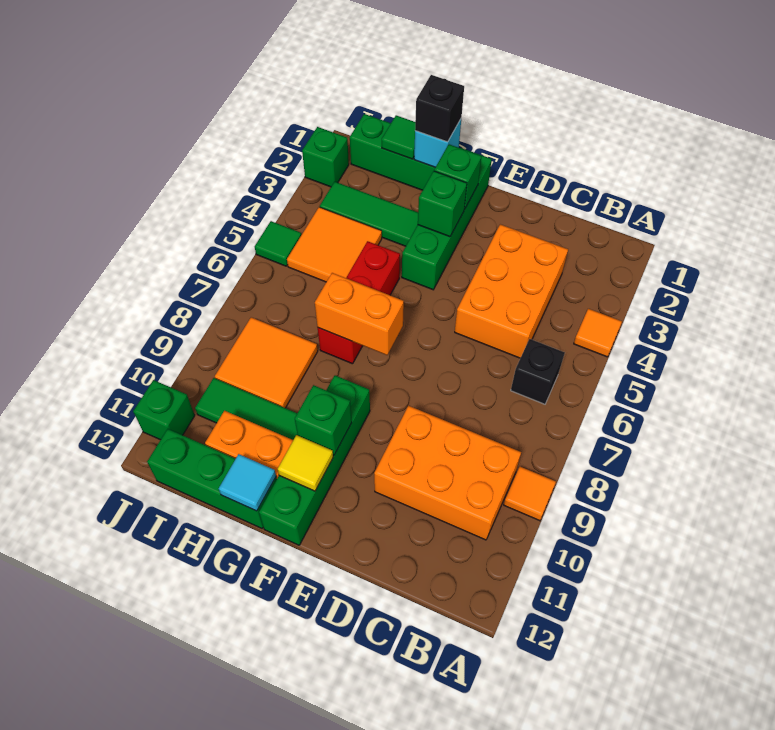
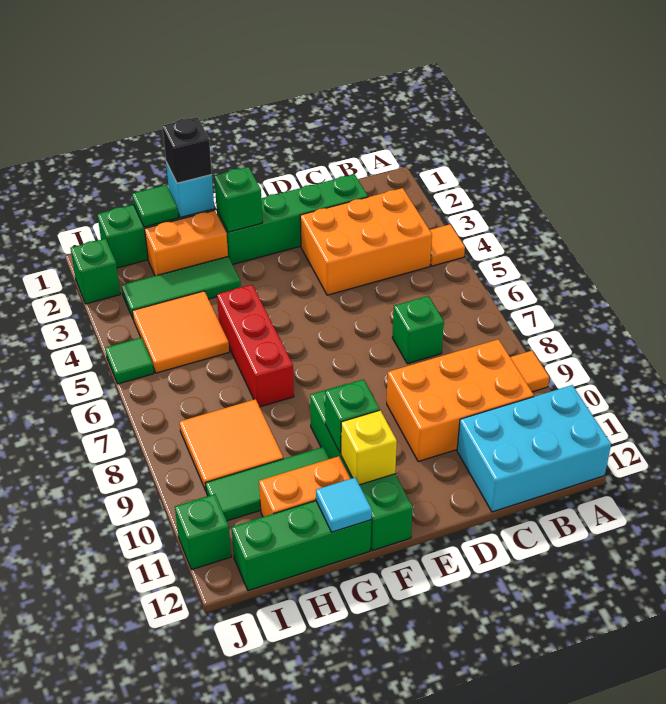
none -> cyan brick A11:C12 level 1
black brick B6 level 1 -> none
orange brick C3:D5 level 1 -> orange brick B3:D4 level 1
green brick F1:F4 level 1 -> green brick C2:F2 level 1
green brick F3 level 2 -> green brick C7 level 1
orange brick F7:G7 level 2 -> orange brick G2:H2 level 1
yellow tile F11 level 2 -> yellow brick F11 level 2

